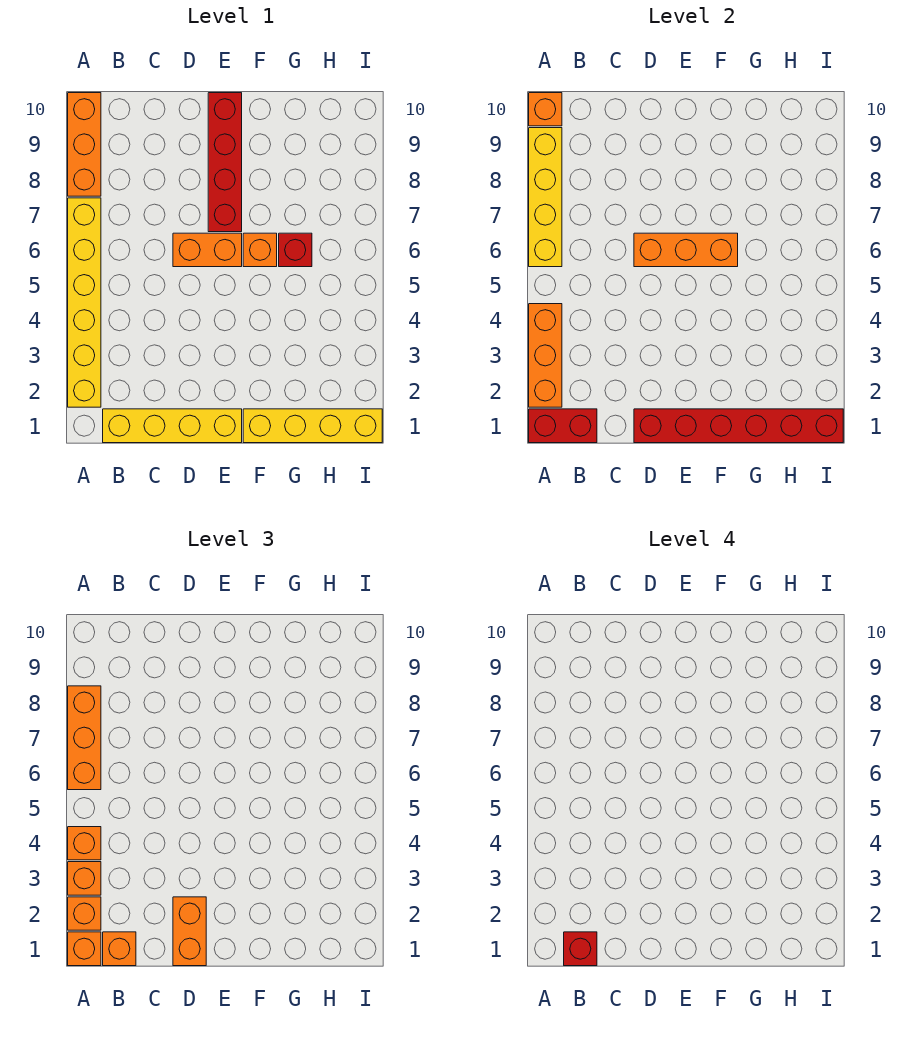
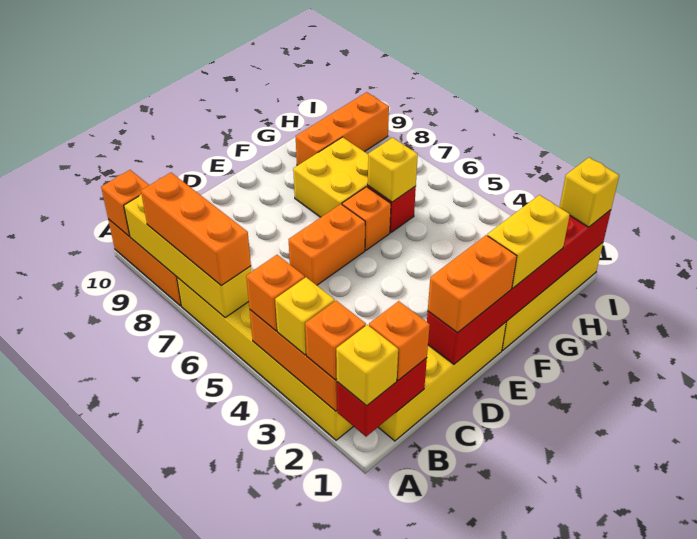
orange brick A1 level 3 -> yellow brick A1 level 3
orange brick A3 level 3 -> yellow brick A3 level 3
red brick B1 level 4 -> none
orange brick D1:D2 level 3 -> orange brick D1:E1 level 3
orange brick D6:F6 level 2 -> orange brick G9:I9 level 1
red brick E7:E10 level 1 -> none
none -> yellow brick F1:G1 level 3
none -> yellow brick F7:G8 level 1
none -> yellow brick G6 level 2
none -> yellow brick I1 level 3

